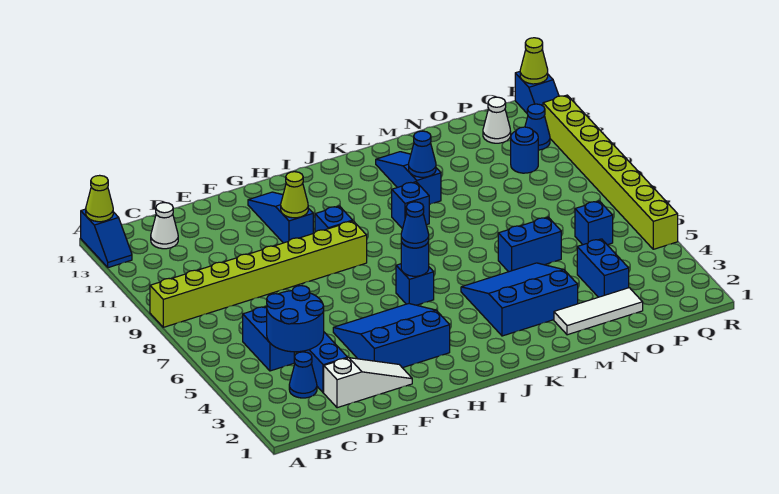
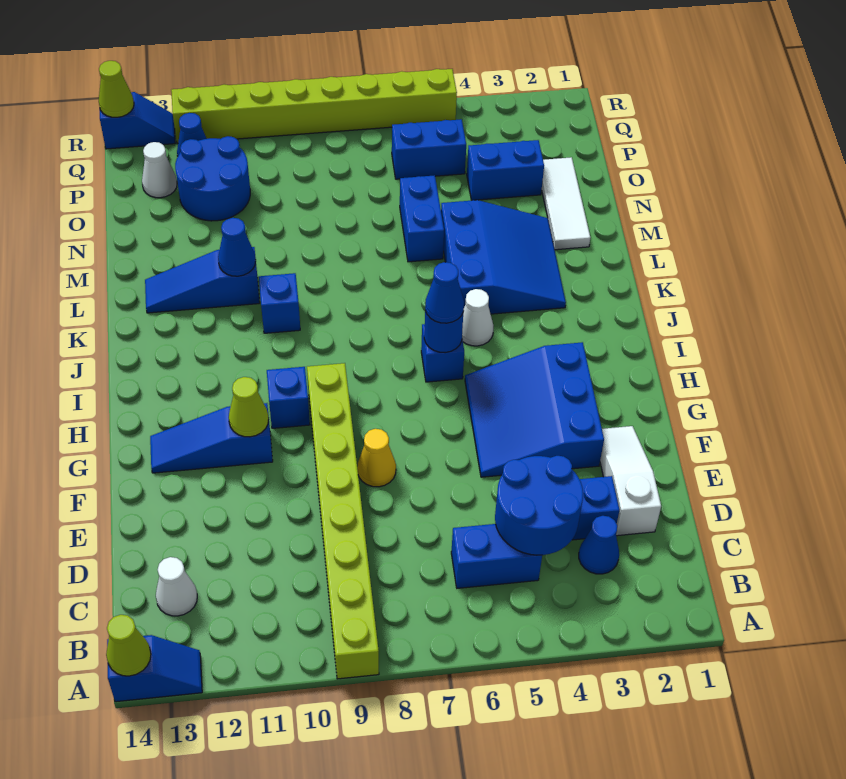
none -> yellow cone F8 level 1
none -> white cone J5 level 1
blue slope K3:M5 level 1 top 3 -> blue slope K3:M5 level 1 top 5
blue brick P6 level 1 -> blue brick P5:P6 level 1
blue round brick P11 level 1 -> blue round brick O11:P12 level 1

